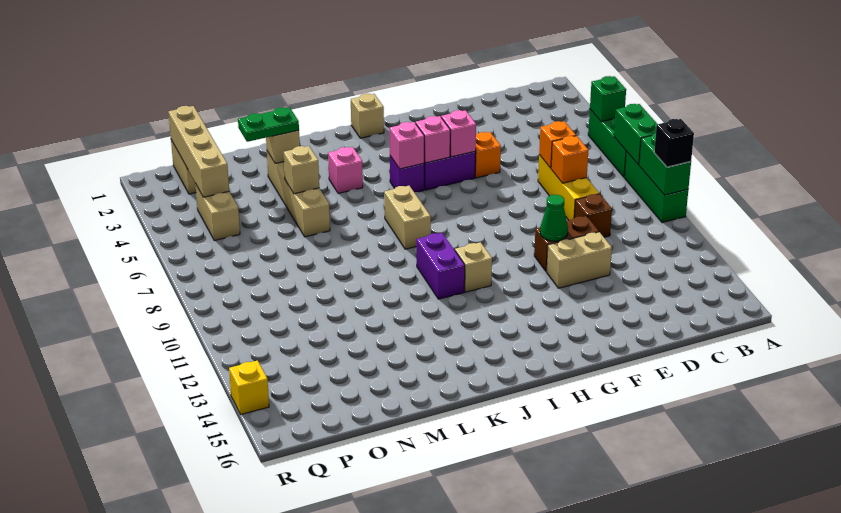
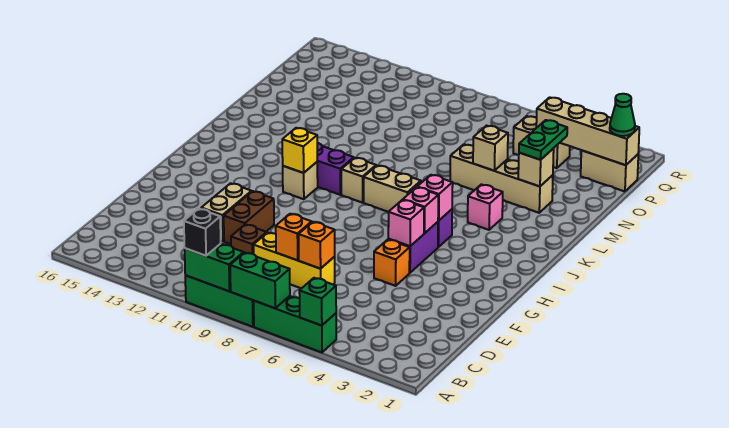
green cone F11 level 2 -> green cone P1 level 3
tan brick I1 level 1 -> tan brick J9 level 1
yellow brick R14 level 1 -> yellow brick I11 level 2

